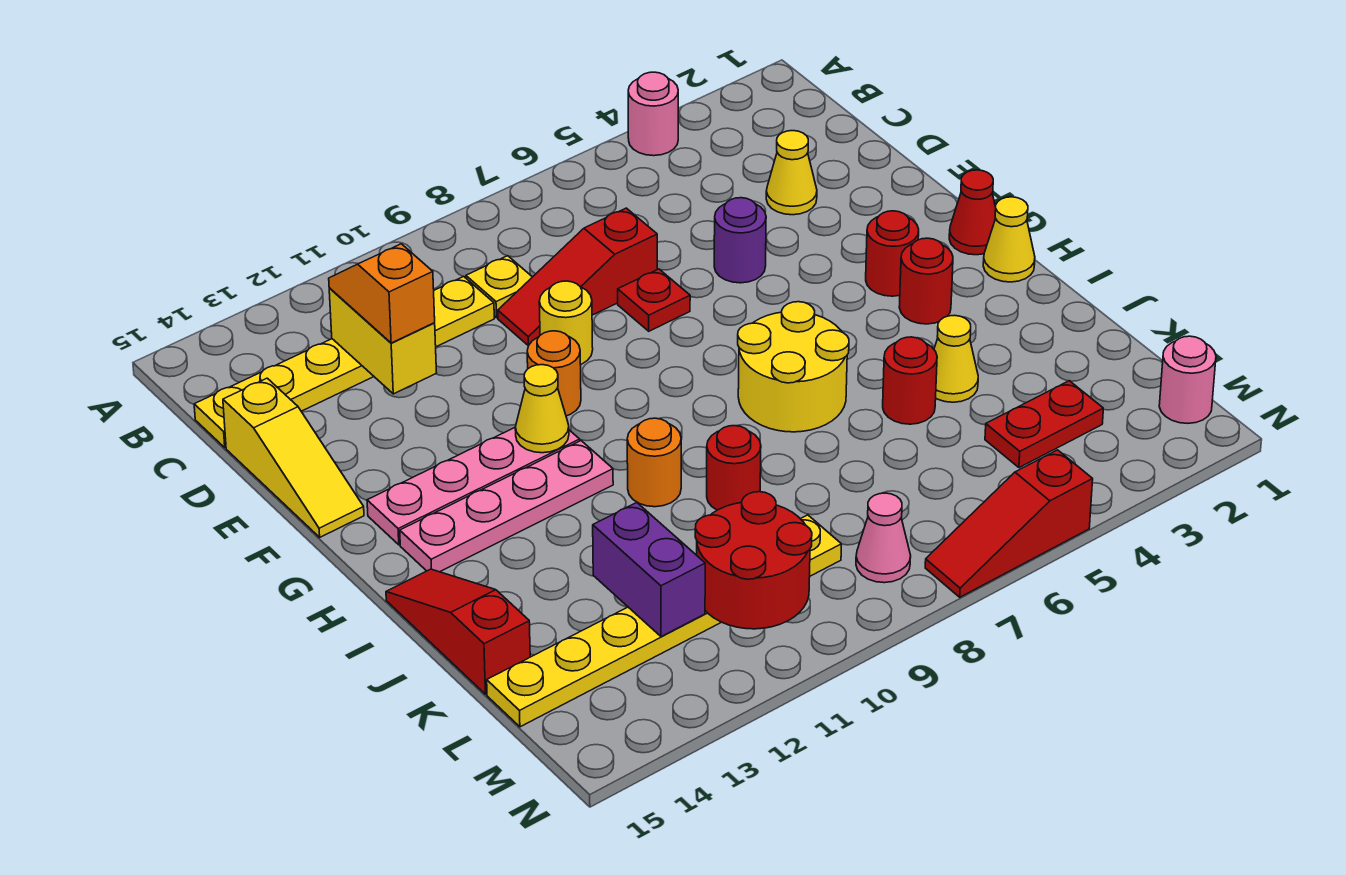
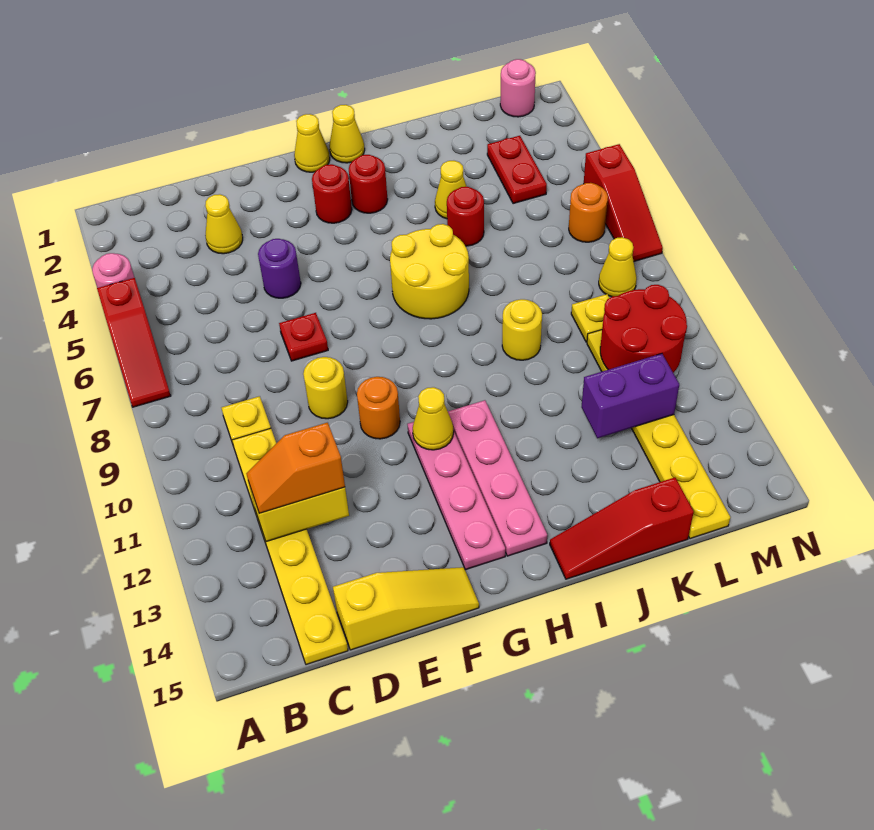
red slope D7:D9 level 1 top 7 -> red slope A5:A7 level 1 top 5
red cone G1 level 1 -> yellow cone G1 level 1
orange round brick I10 level 1 -> orange round brick M6 level 1
red round brick J9 level 1 -> yellow round brick J9 level 1
pink cone M8 level 1 -> yellow cone M8 level 1

